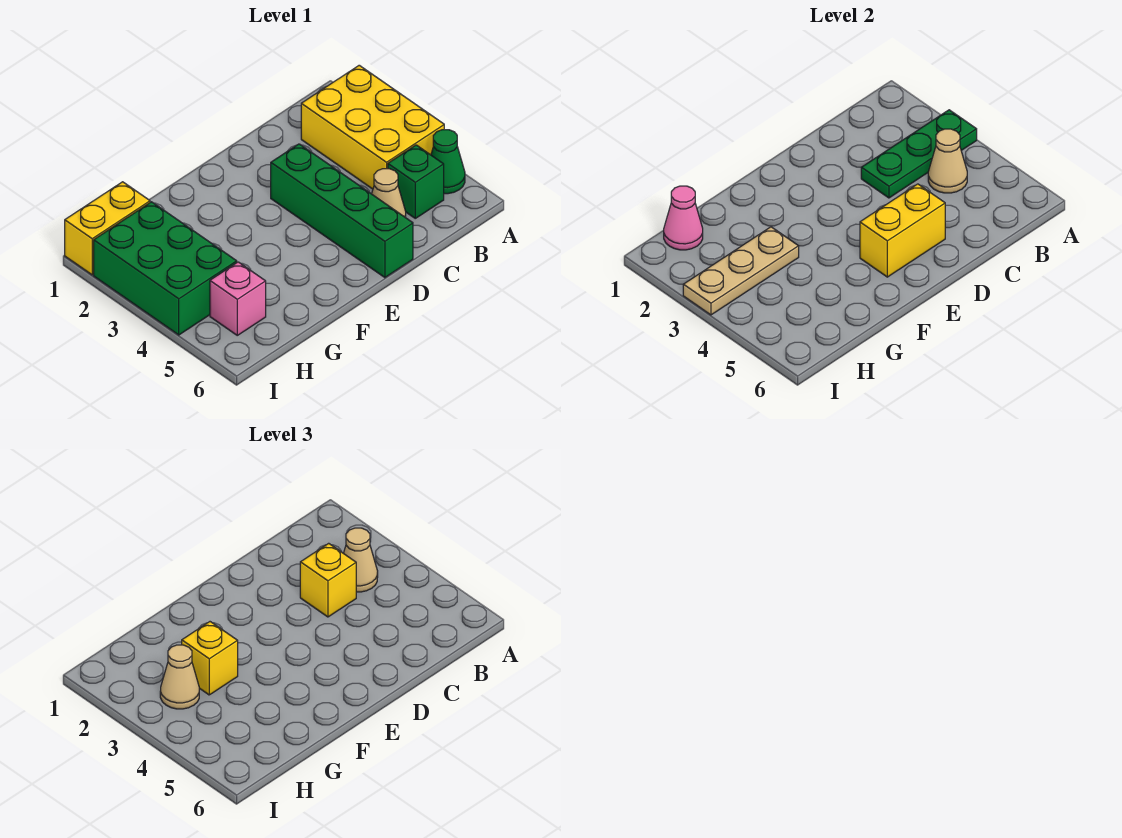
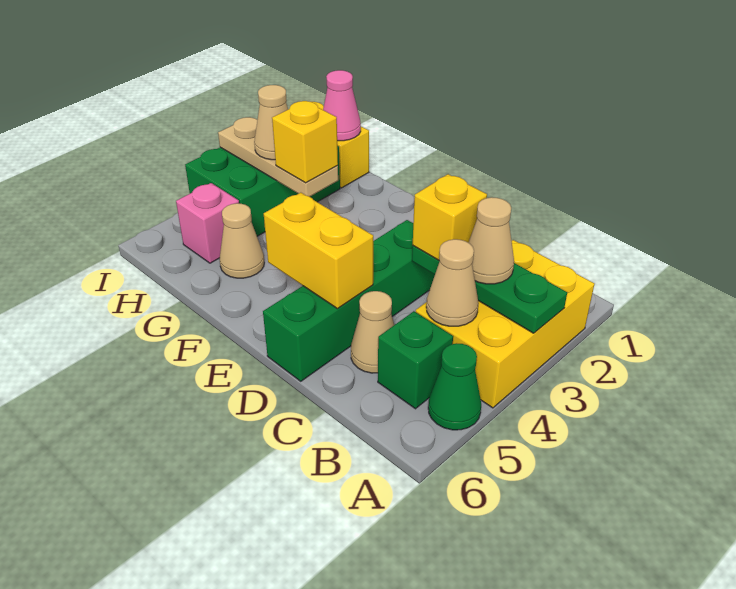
none -> tan cone G5 level 1

